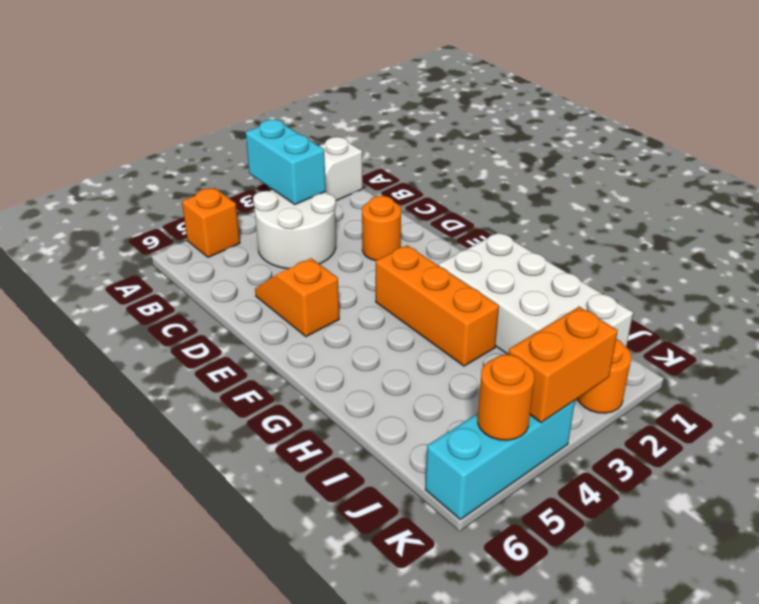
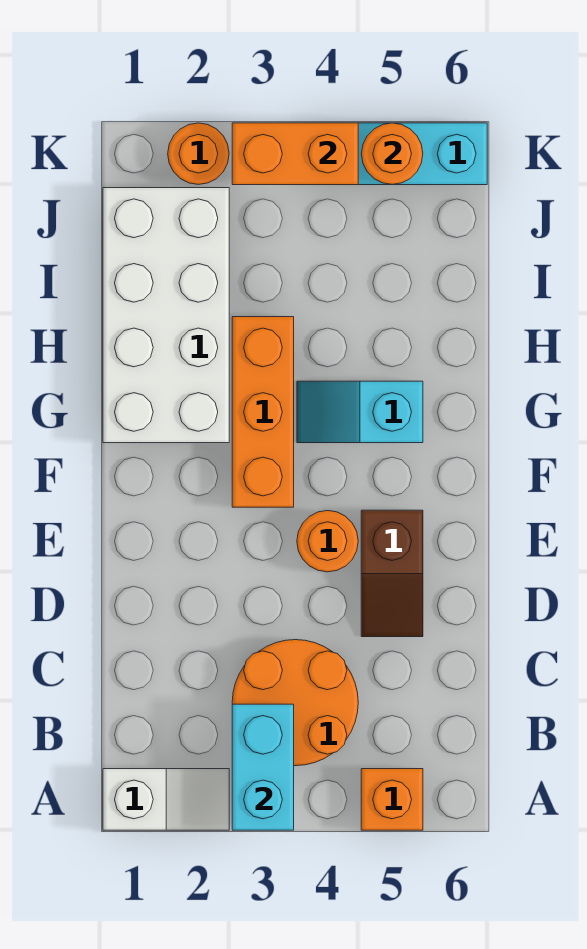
white round brick B3:C4 level 1 -> orange round brick B3:C4 level 1
orange round brick D2 level 1 -> orange round brick E4 level 1
orange slope D5:E5 level 1 top E -> brown slope D5:E5 level 1 top E
none -> cyan slope G4:G5 level 1 top 5

